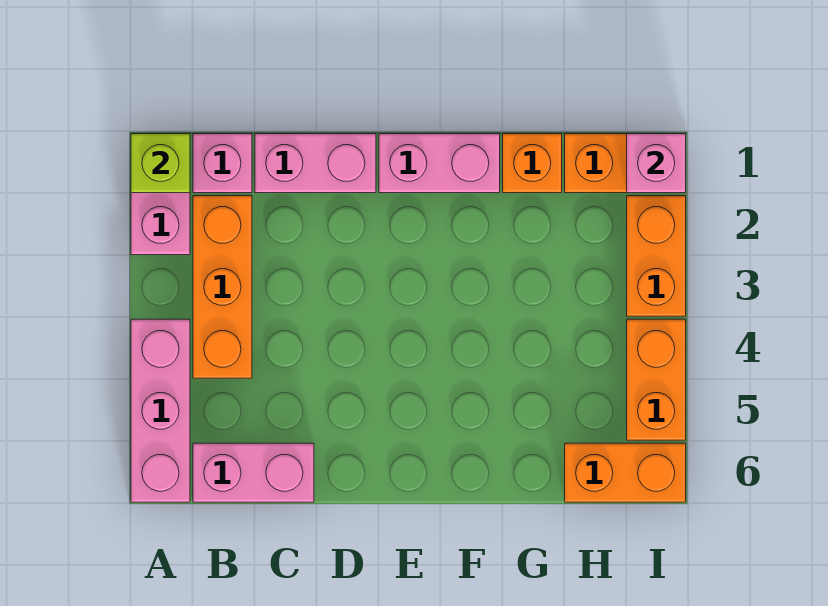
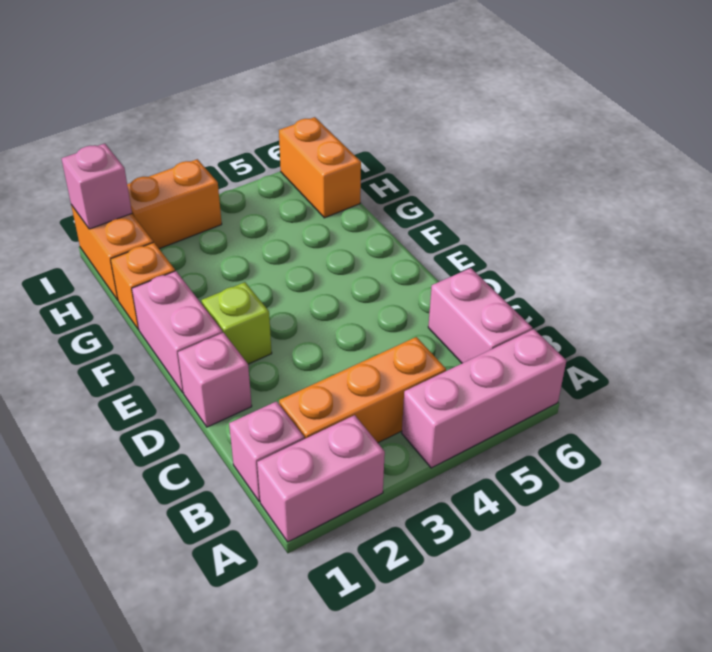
lime brick A1 level 2 -> lime brick E2 level 1
pink brick C1:D1 level 1 -> pink brick D1 level 1
orange brick I4:I5 level 1 -> none

